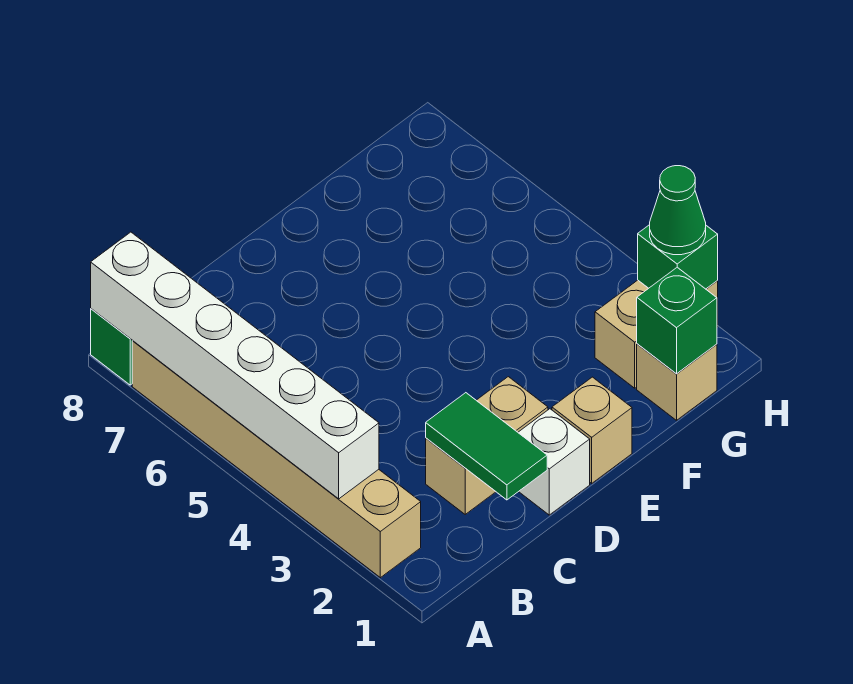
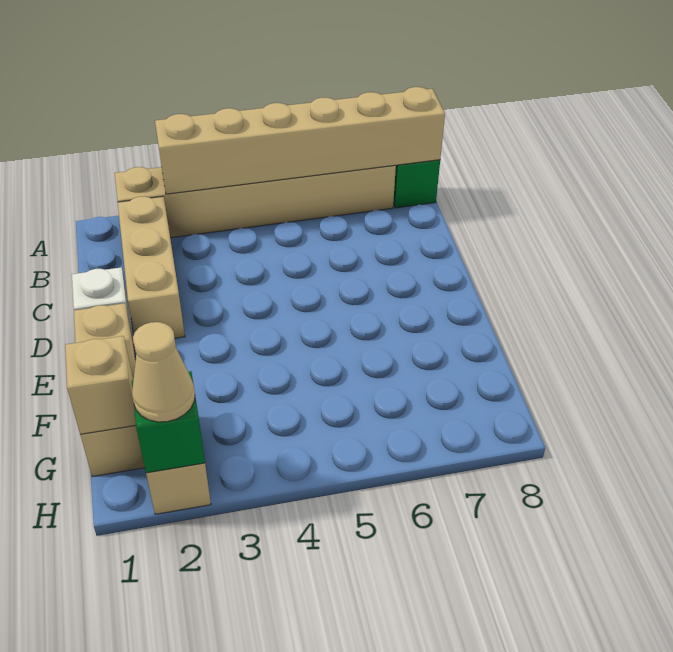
white brick A3:A8 level 2 -> tan brick A3:A8 level 2
green tile C1:C2 level 2 -> none
tan brick C2:D2 level 1 -> tan brick B2:D2 level 1
green brick G1 level 2 -> tan brick G1 level 2
green cone H2 level 3 -> tan cone H2 level 3

